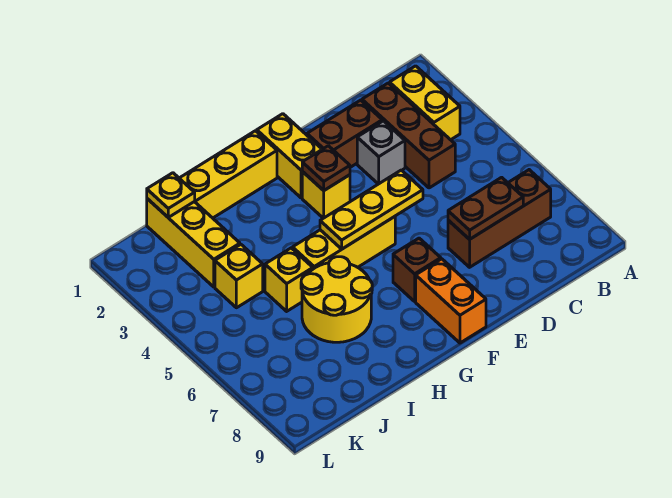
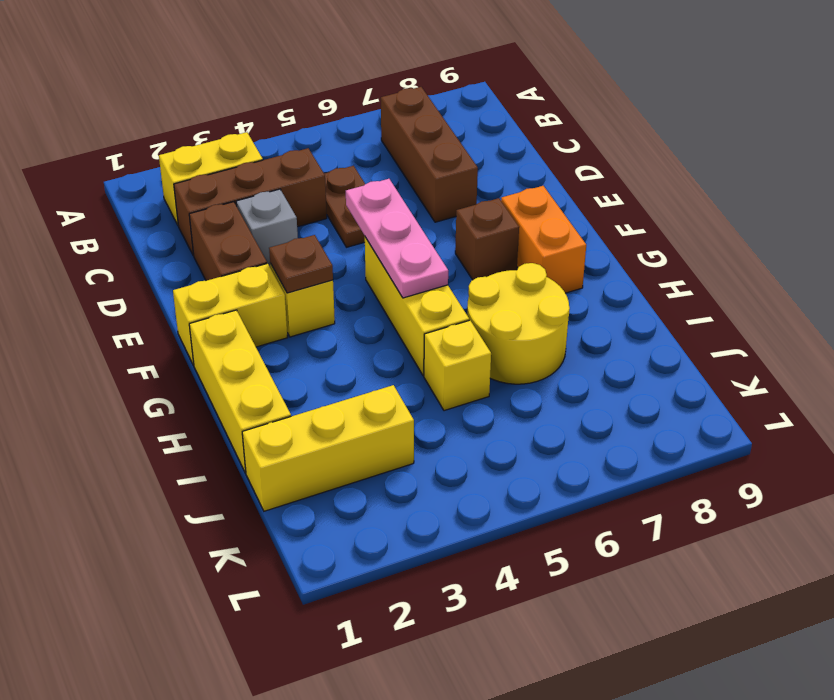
brown plate C7:D7 level 2 -> brown plate C5:D5 level 1
yellow plate E5:G5 level 2 -> pink plate E5:G5 level 2
orange brick F8:F9 level 1 -> orange brick F8:G8 level 1
yellow plate J1 level 2 -> none
yellow brick J4 level 1 -> none

